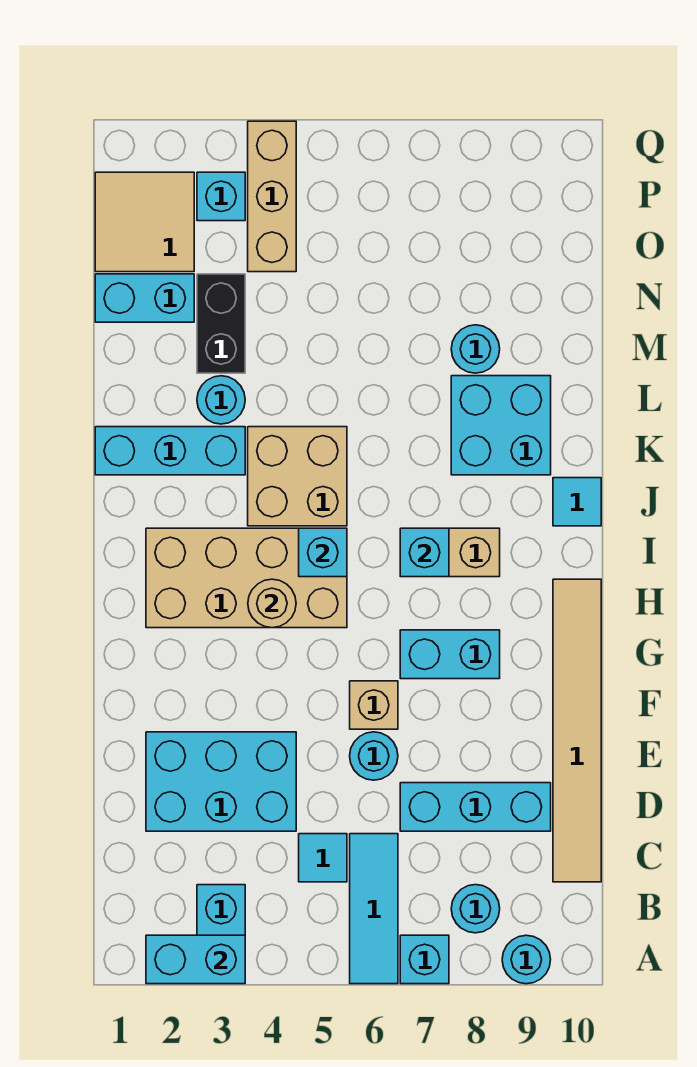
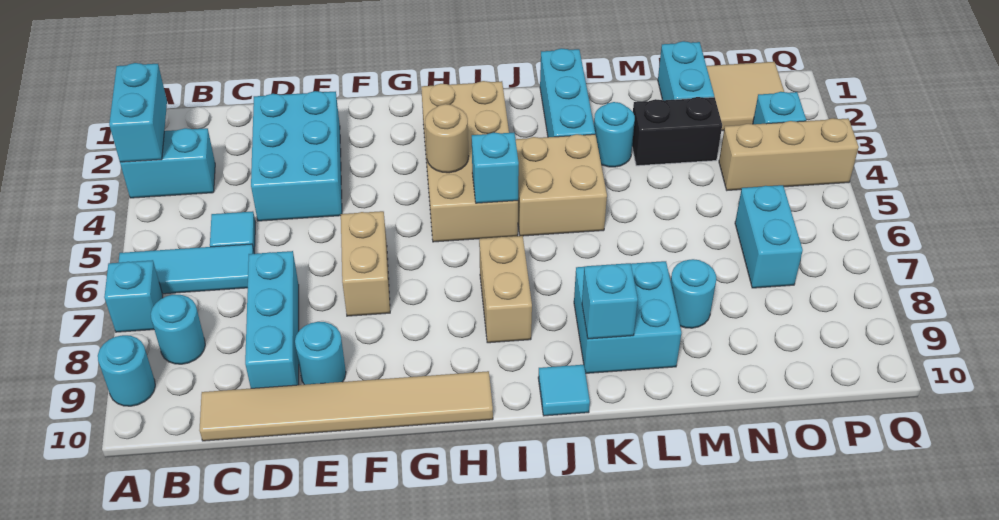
cyan round brick E6 level 1 -> cyan round brick E9 level 1
tan brick F6 level 1 -> tan brick F6:F7 level 1
cyan brick G7:G8 level 1 -> cyan brick O6:O7 level 1
cyan brick I7 level 2 -> cyan brick K9 level 2

